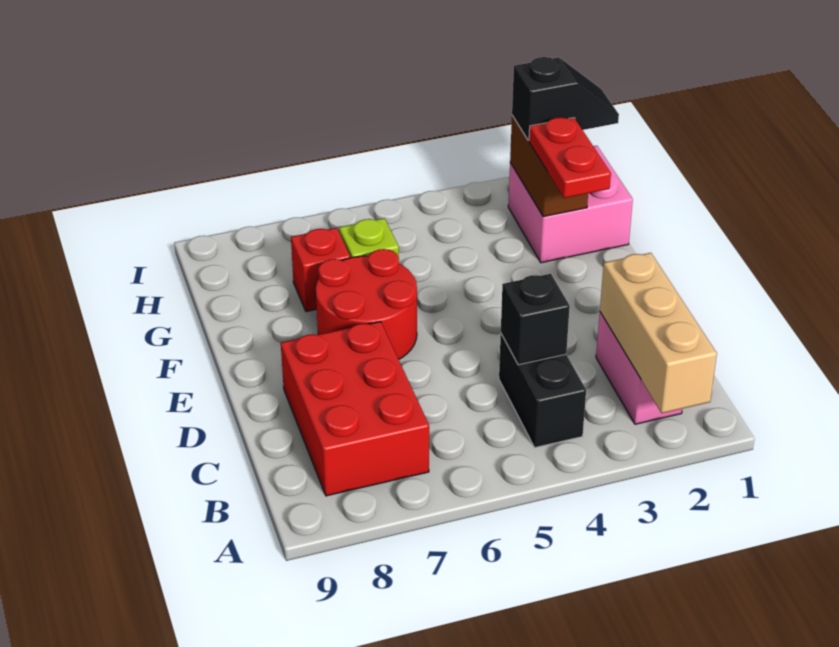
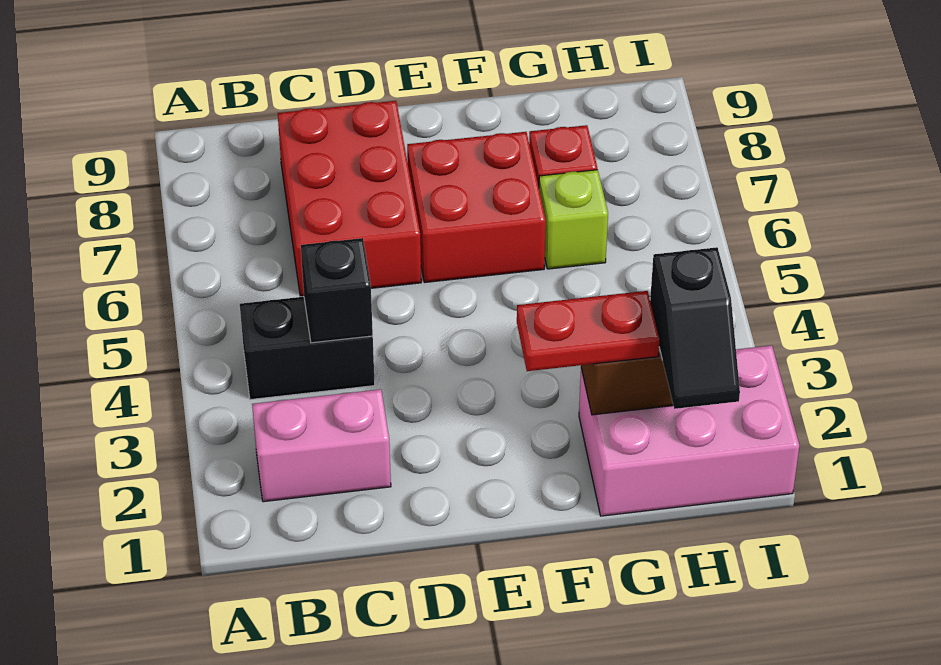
tan brick A2:C2 level 2 -> none
red brick B7:D8 level 1 -> red brick C6:D8 level 1
red round brick E6:F7 level 1 -> red brick E6:F7 level 1
pink brick G1:H2 level 1 -> pink brick G1:I2 level 1

